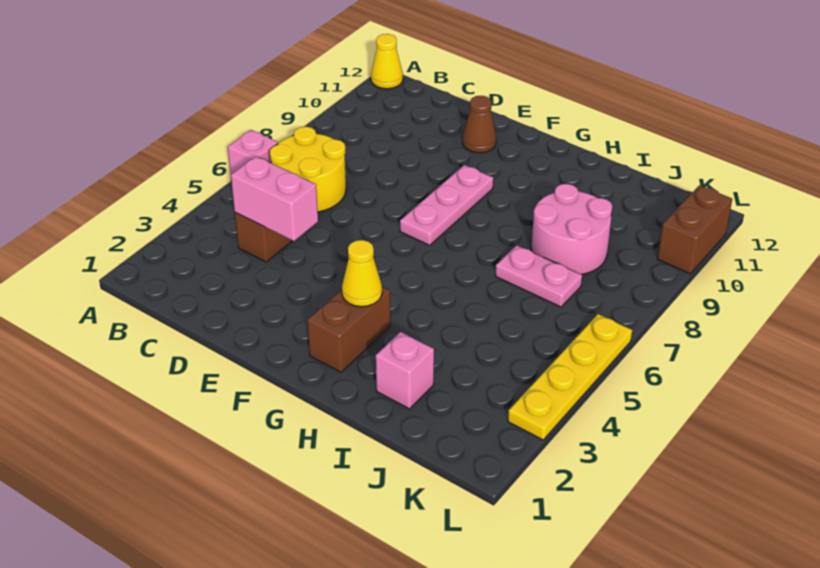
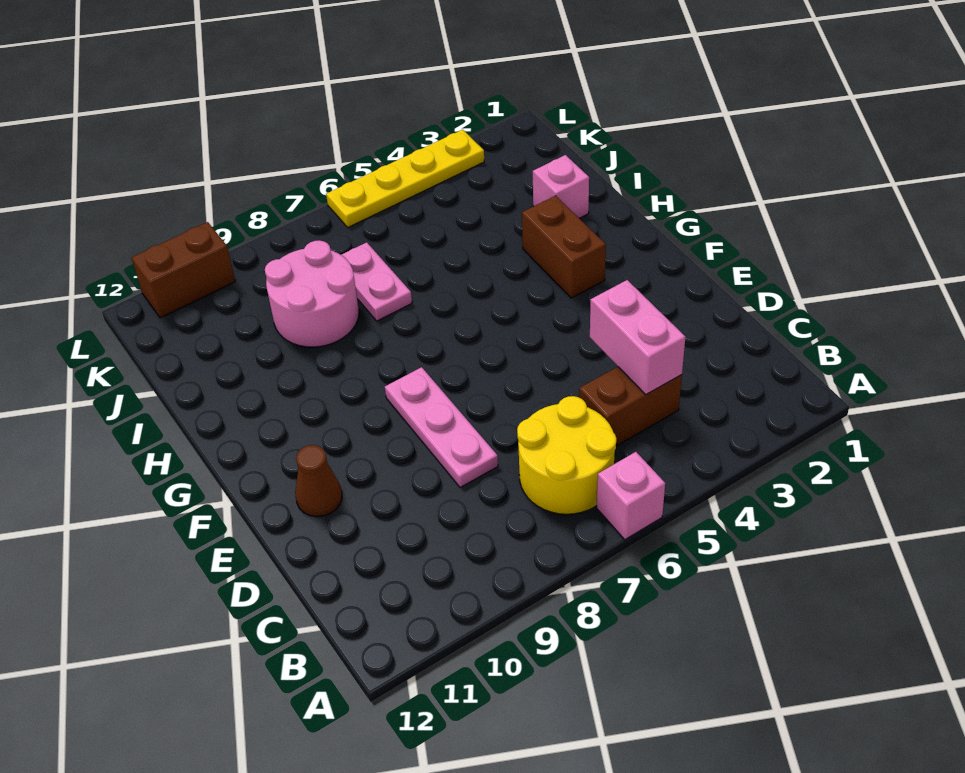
yellow cone A12 level 1 -> none
pink plate F7:F9 level 1 -> pink plate D8:F8 level 1
brown brick G2:G3 level 1 -> brown brick G3:H3 level 1
yellow cone G3 level 2 -> none

